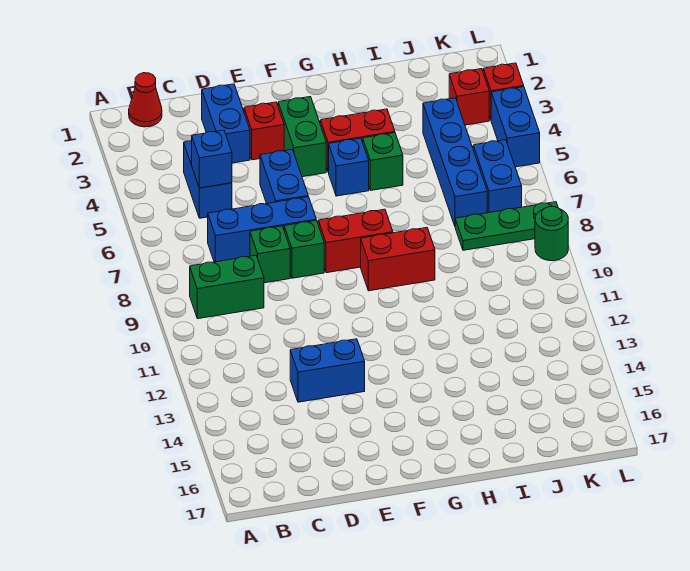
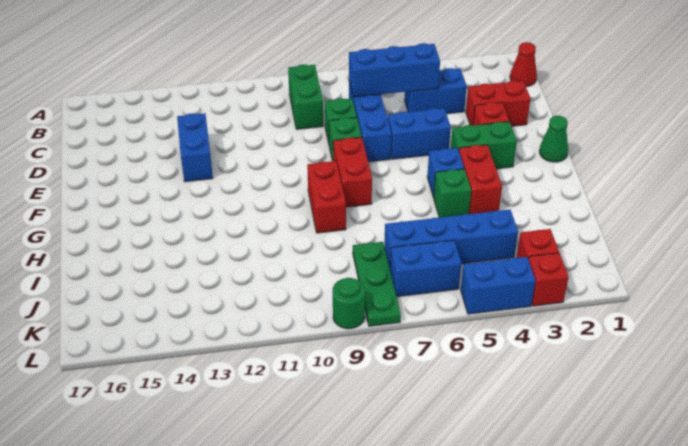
blue brick C5 level 2 -> blue brick C5:C7 level 2
blue brick D2:D3 level 1 -> red brick D2:D3 level 1
none -> green cone F1 level 1

